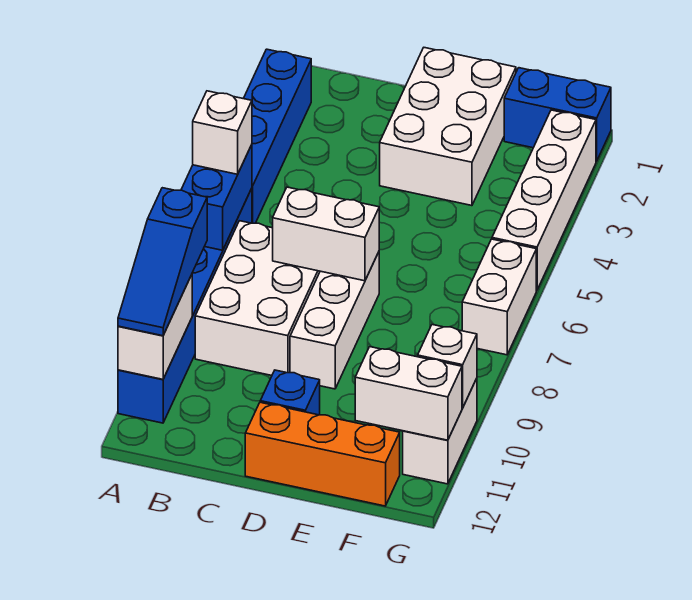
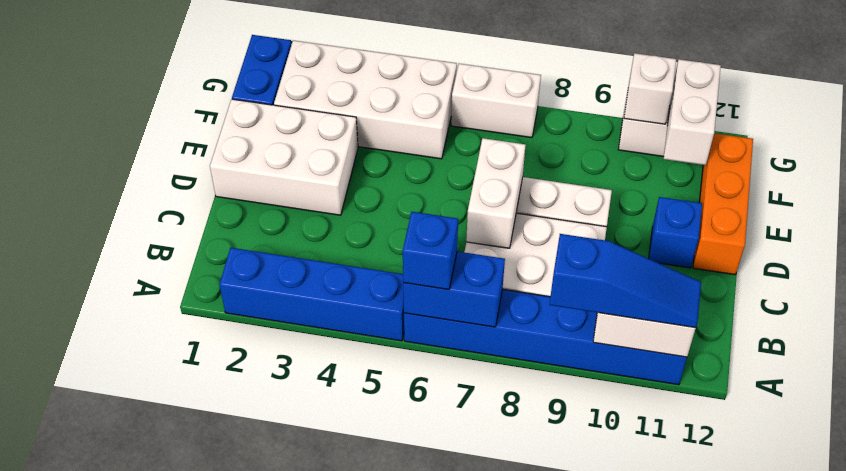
white brick A6 level 3 -> blue brick A6 level 3
white brick G2:G5 level 1 -> white brick F2:G5 level 1

